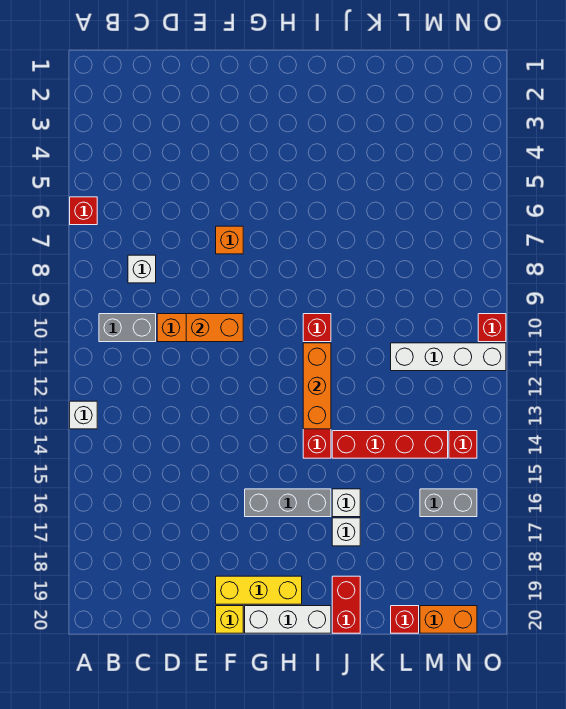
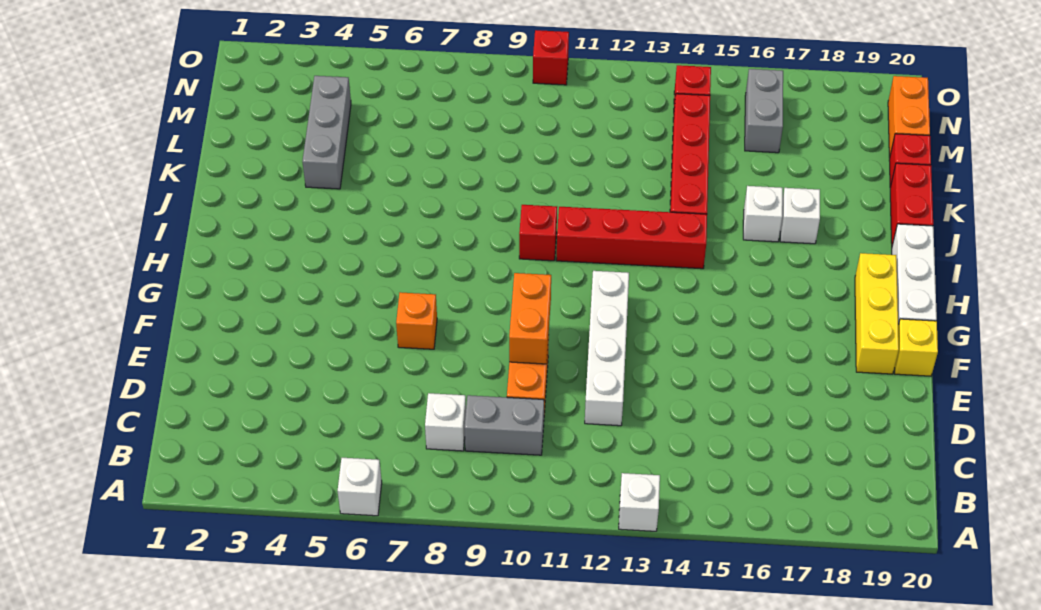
red brick A6 level 1 -> white brick A6 level 1
grey brick B10:C10 level 1 -> grey brick C9:C10 level 1
grey brick G16:I16 level 1 -> grey brick K4:M4 level 1
orange brick I11:I13 level 2 -> none
red brick J19:J20 level 1 -> red brick J20:K20 level 1
white brick L11:O11 level 1 -> white brick D12:G12 level 1

